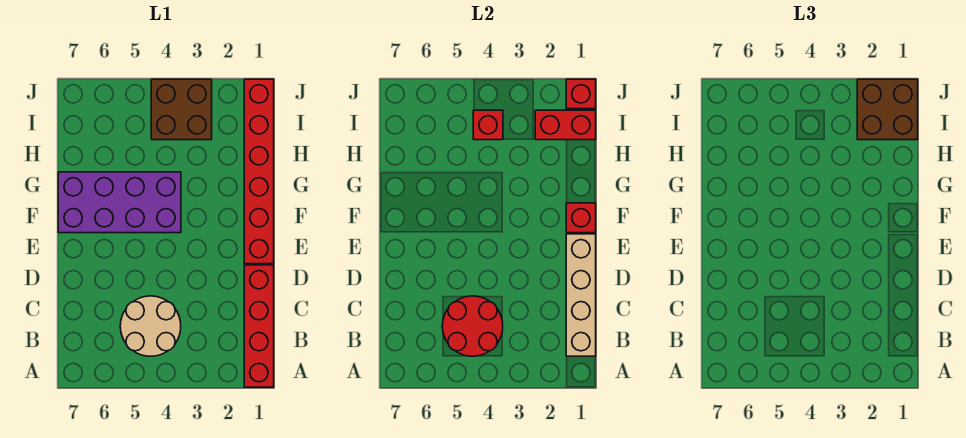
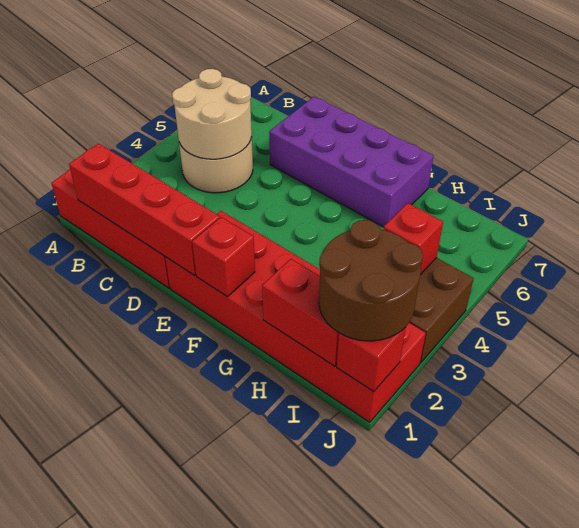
tan brick B1:E1 level 2 -> red brick B1:E1 level 2
red round brick B4:C5 level 2 -> tan round brick B4:C5 level 2
red brick E1:J1 level 1 -> red brick E1:J2 level 1
purple brick F4:G7 level 1 -> purple brick D6:G7 level 1
red brick I1:I2 level 2 -> red brick H1:I1 level 2
brown brick I1:J2 level 3 -> brown round brick I1:J2 level 3

